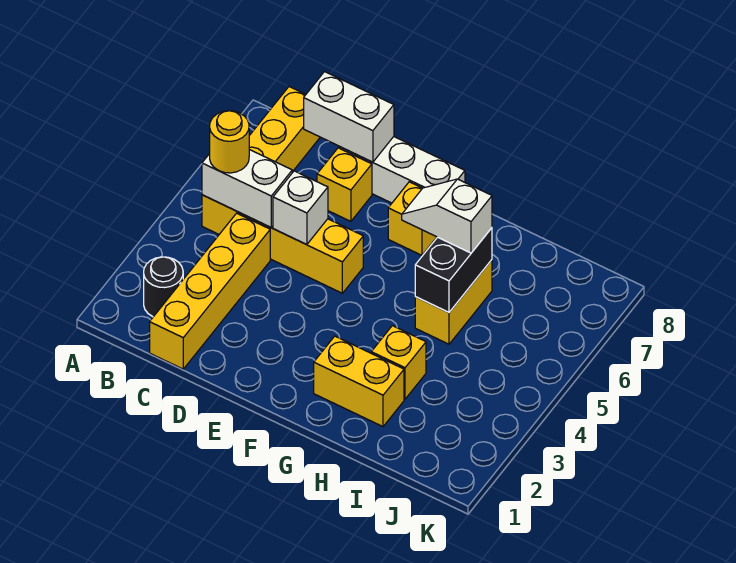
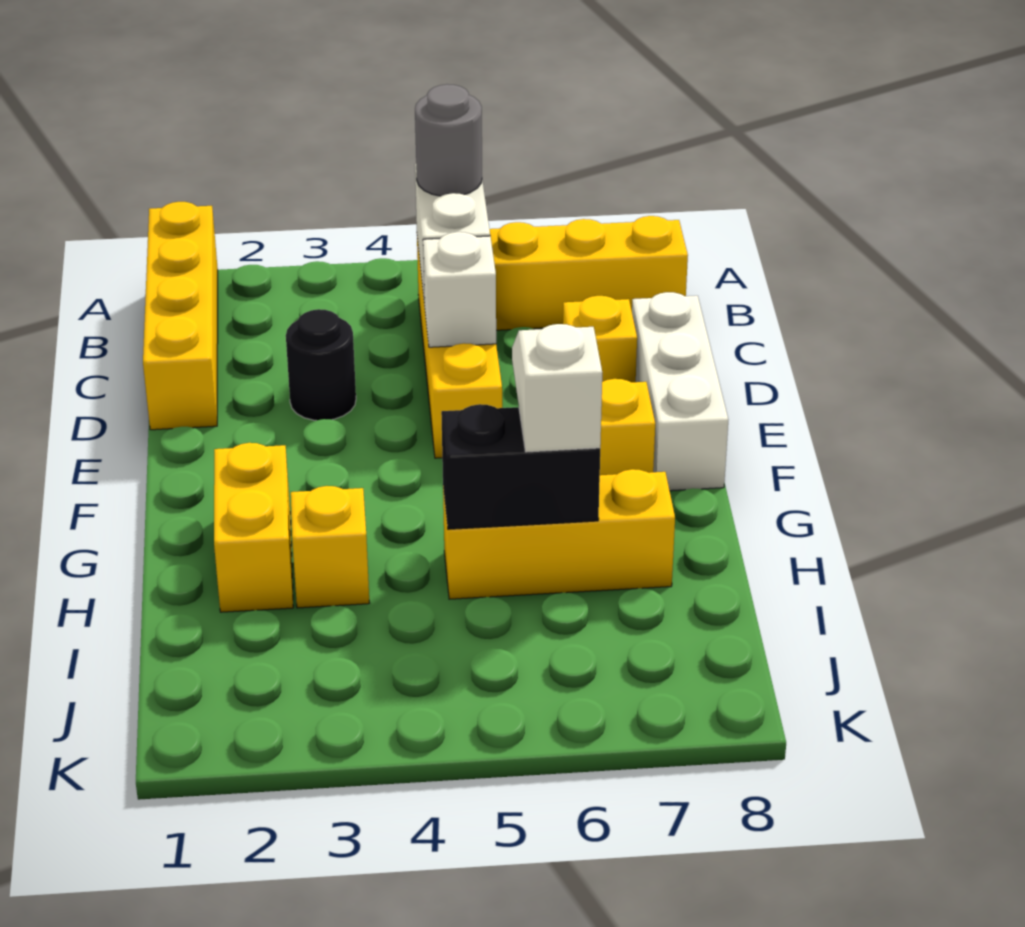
black round brick B2 level 1 -> black round brick D3 level 1
yellow round brick B5 level 3 -> grey round brick B5 level 3
yellow brick C1:C4 level 1 -> yellow brick A1:D1 level 1
white brick C8:D8 level 2 -> none
yellow brick H5:H6 level 1 -> yellow brick H5:H7 level 1

